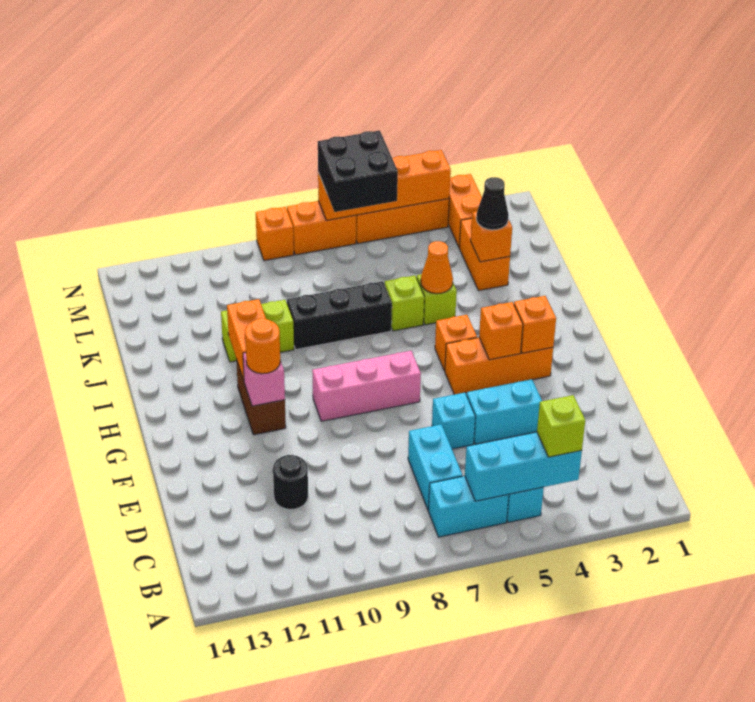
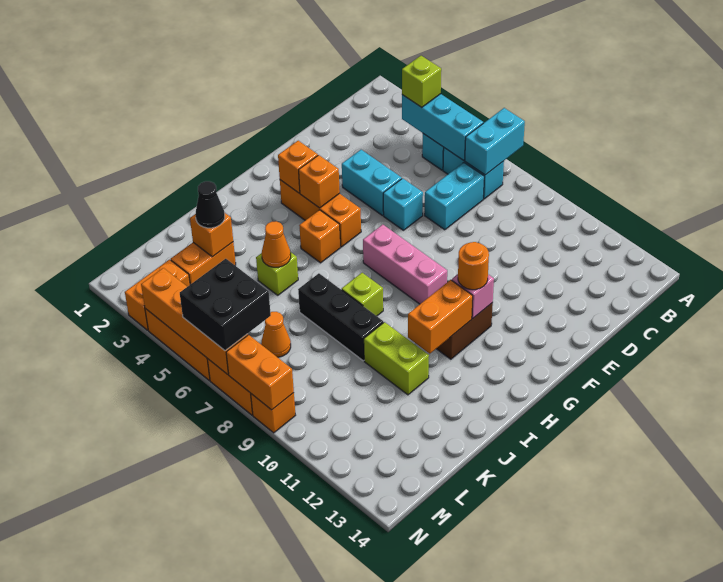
none -> cyan brick A7:B7 level 2
black round brick D11 level 1 -> none
lime brick J6 level 1 -> lime brick I8 level 1
none -> orange cone L7 level 1
none -> orange brick N8:N9 level 2

